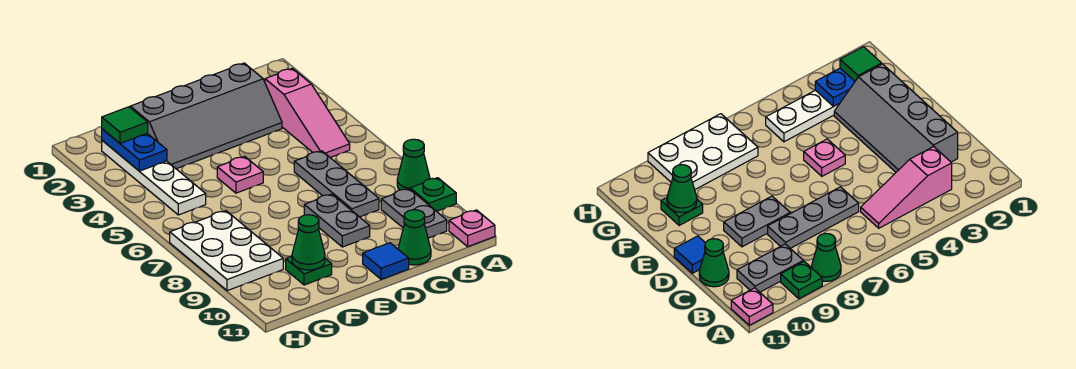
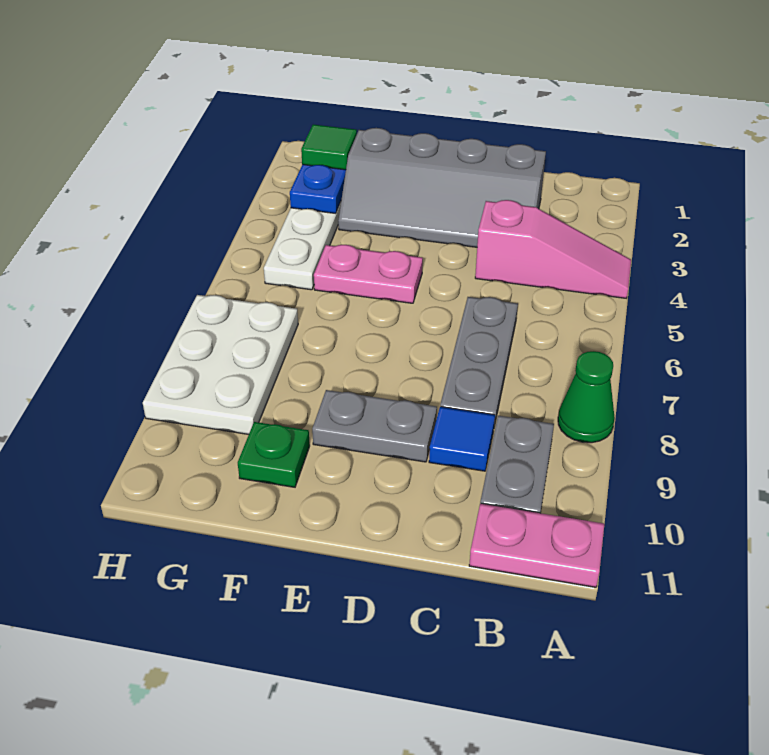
green plate A9 level 1 -> none
pink plate A11 level 1 -> pink plate A11:B11 level 1
pink slope B3:B5 level 1 top 3 -> pink slope A4:C4 level 1 top C
green cone C11 level 1 -> none
grey plate D8:D9 level 1 -> grey plate D9:E9 level 1
blue tile D11 level 1 -> blue tile C9 level 1
pink plate E5 level 1 -> pink plate E5:F5 level 1
green cone F10 level 2 -> none

